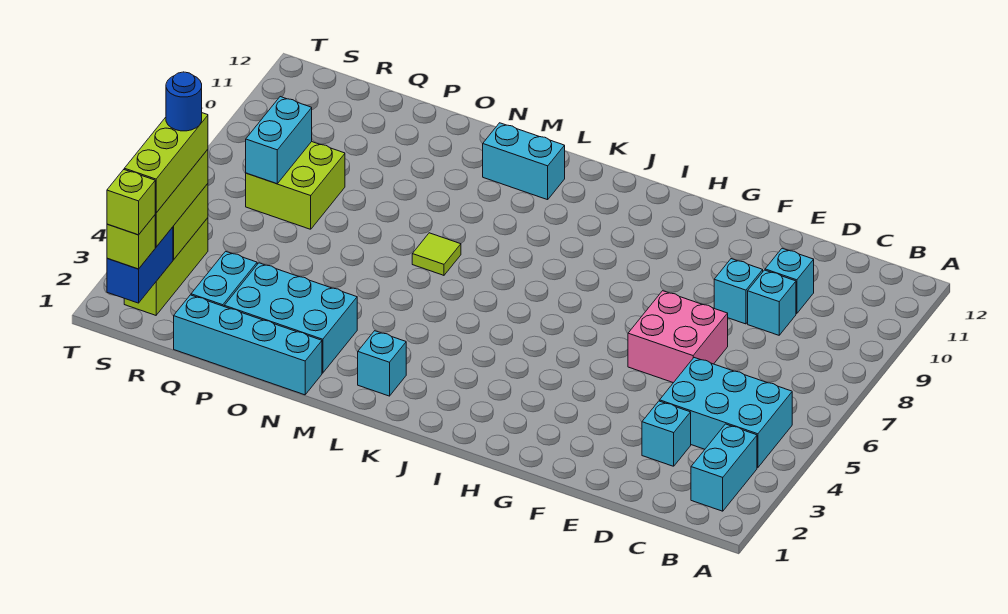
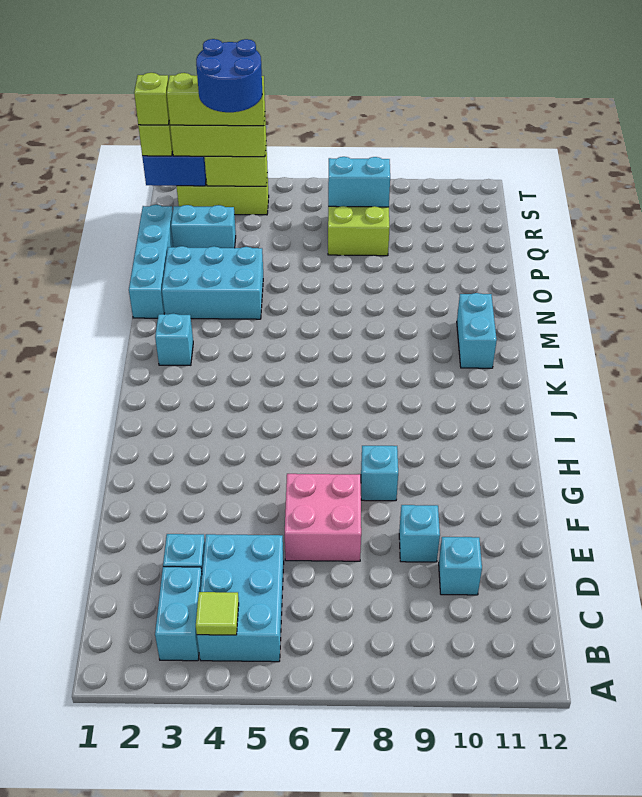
cyan brick B2:B3 level 1 -> cyan brick B3:C3 level 1
cyan brick D9 level 1 -> cyan brick G8 level 1
lime tile M7 level 1 -> lime tile B4 level 2
cyan brick N2:P3 level 1 -> cyan brick N2:O4 level 1
blue round brick S4 level 5 -> blue round brick R3:S4 level 5

